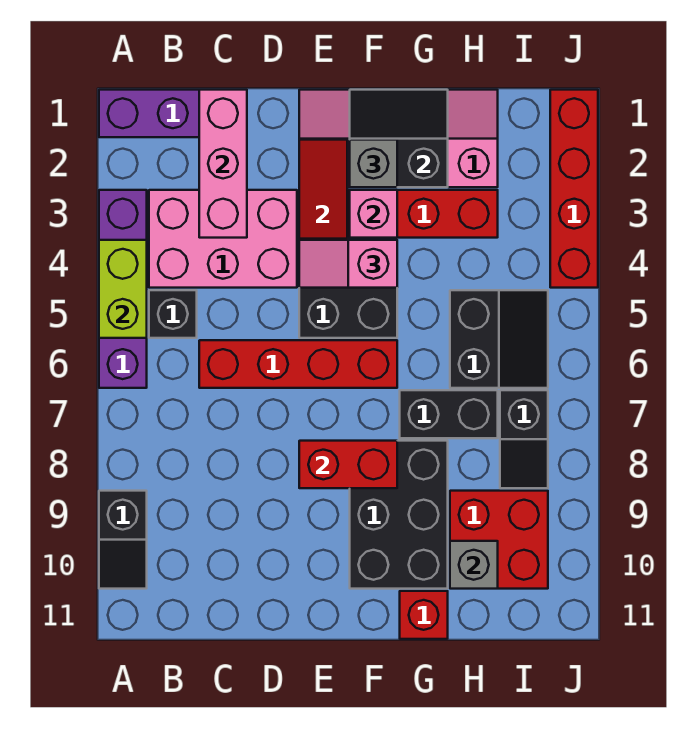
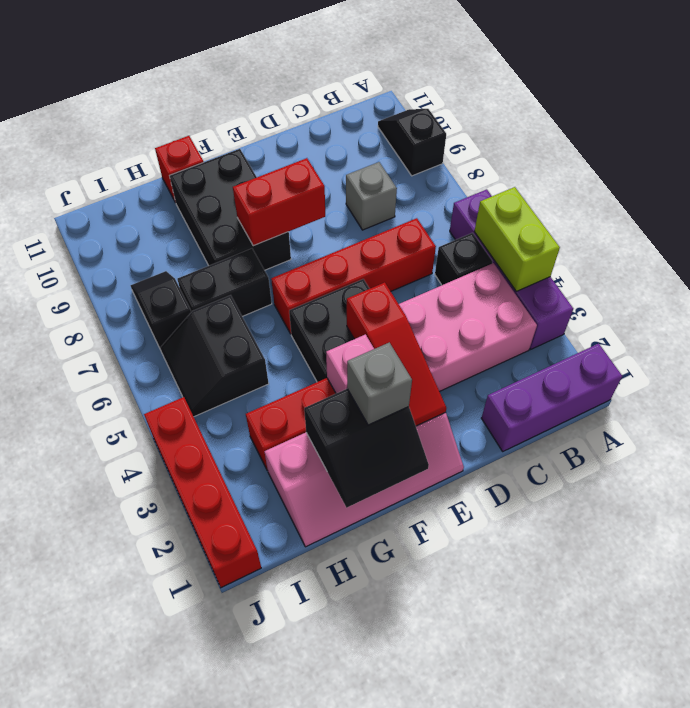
pink brick C1:C3 level 2 -> none
pink slope E4:F4 level 3 top F -> none
red brick H9:I10 level 1 -> none
grey brick H10 level 2 -> grey brick C8 level 1

